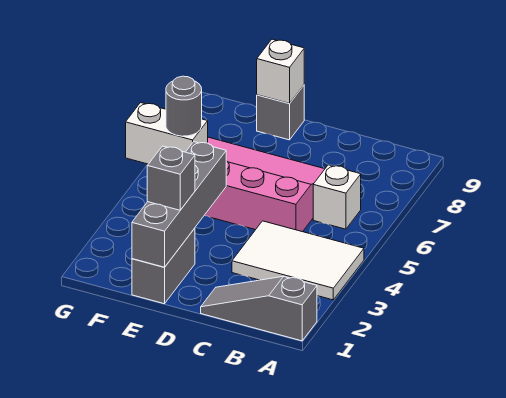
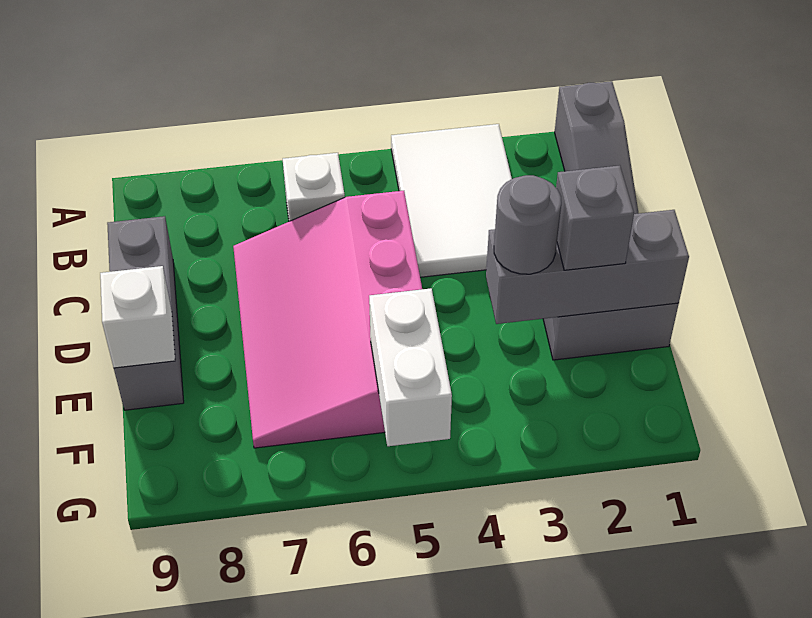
grey brick E1:E4 level 2 -> grey brick E1:E3 level 2
grey brick E9 level 1 -> grey brick C9:E9 level 1
grey round brick F5 level 3 -> grey round brick E3 level 3

